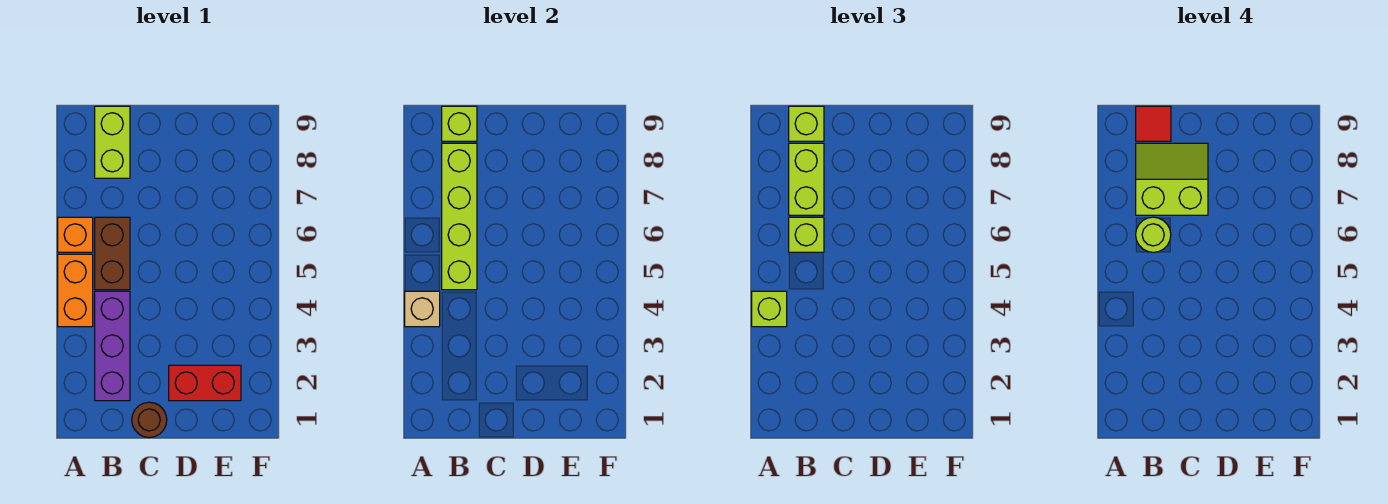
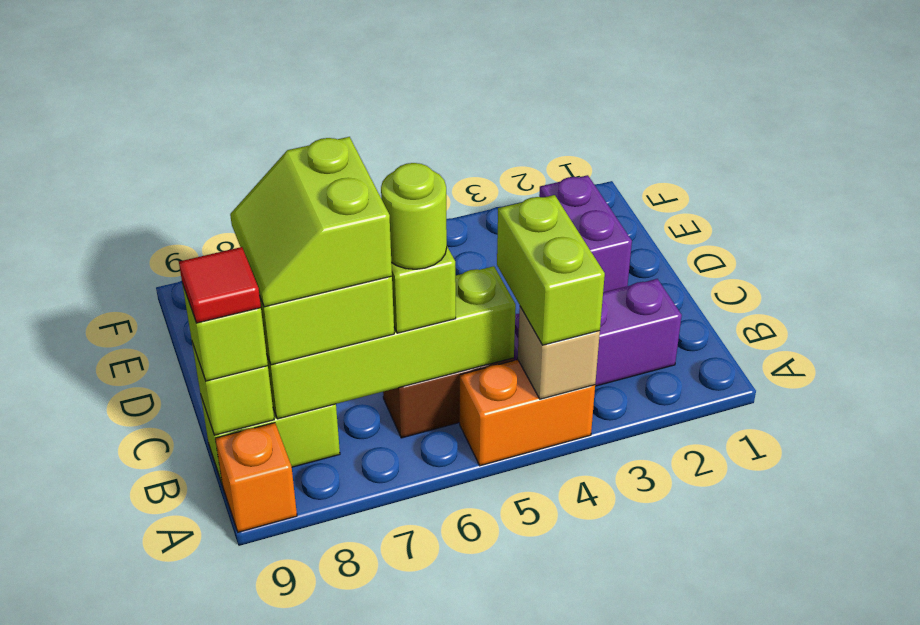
lime brick A4 level 3 -> lime brick A4:B4 level 3
orange brick A6 level 1 -> orange brick A9 level 1
brown round brick C1 level 1 -> none
red brick D2:E2 level 1 -> purple brick D2:E2 level 1

